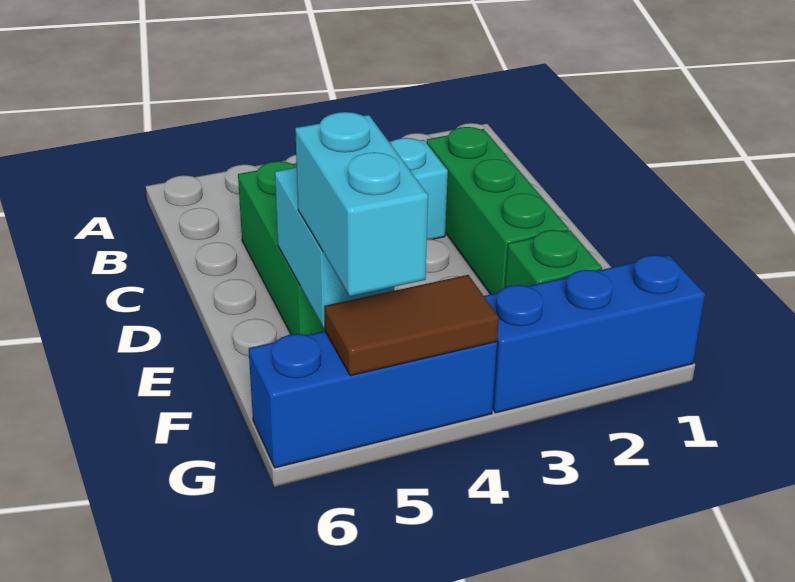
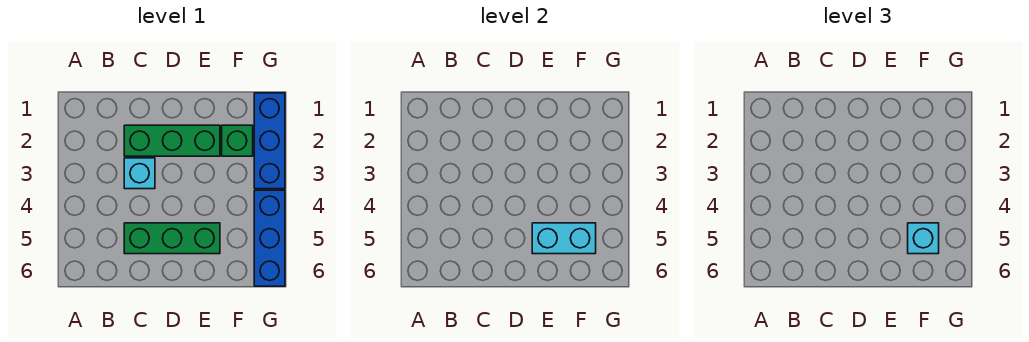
cyan brick F5:G5 level 3 -> cyan brick F5 level 3
brown tile G4:G5 level 2 -> none

